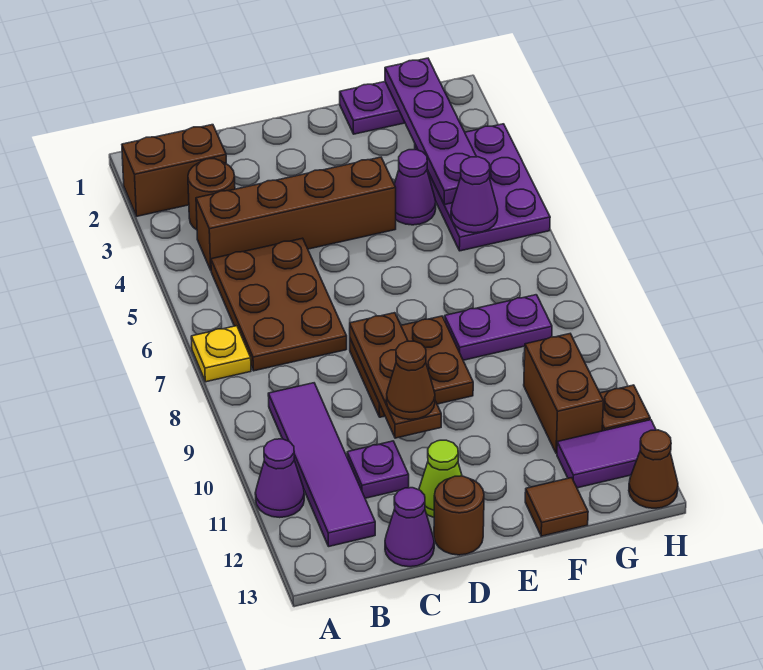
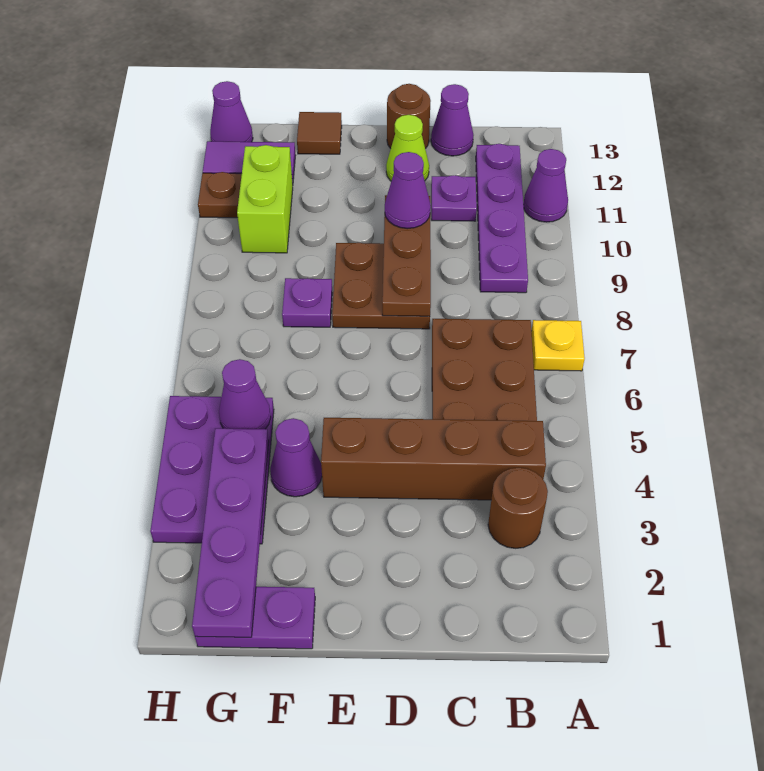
brown brick A2:B2 level 1 -> none
purple tile B9:B12 level 1 -> purple plate B9:B12 level 1
brown cone D10 level 3 -> purple cone D10 level 3
purple plate F8:G8 level 1 -> purple plate F8 level 1
brown brick G10:G11 level 1 -> lime brick G10:G11 level 1
brown cone H13 level 1 -> purple cone H13 level 1

